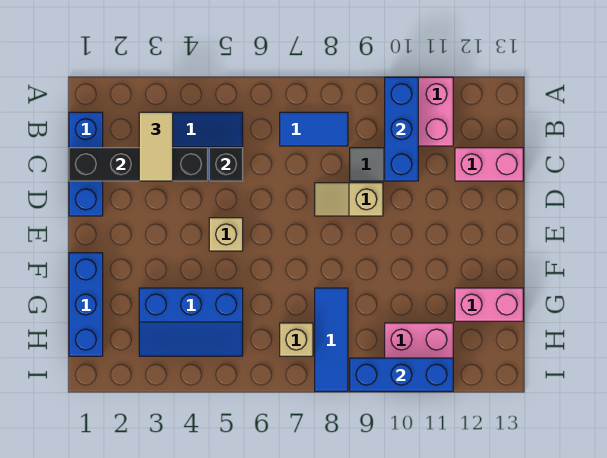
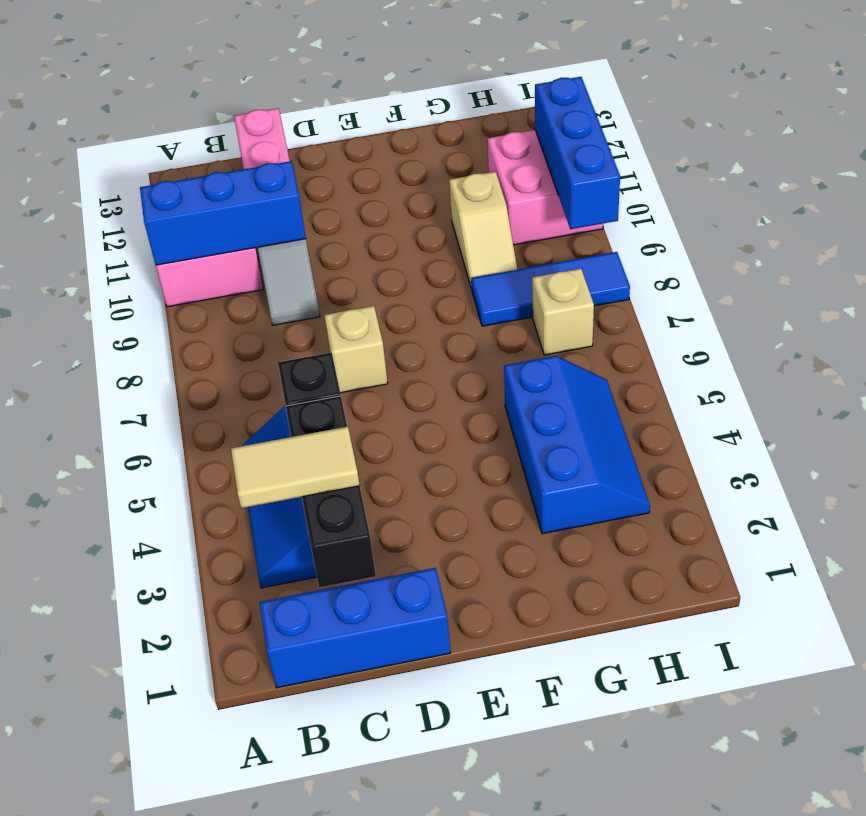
blue tile B7:B8 level 1 -> none
black brick C1:C4 level 2 -> black brick C2:C4 level 2
tan slope D8:D9 level 1 top 9 -> tan slope G9:G10 level 1 top 10
tan brick E5 level 1 -> tan brick D7 level 1
blue brick F1:H1 level 1 -> none
pink brick G12:G13 level 1 -> none

